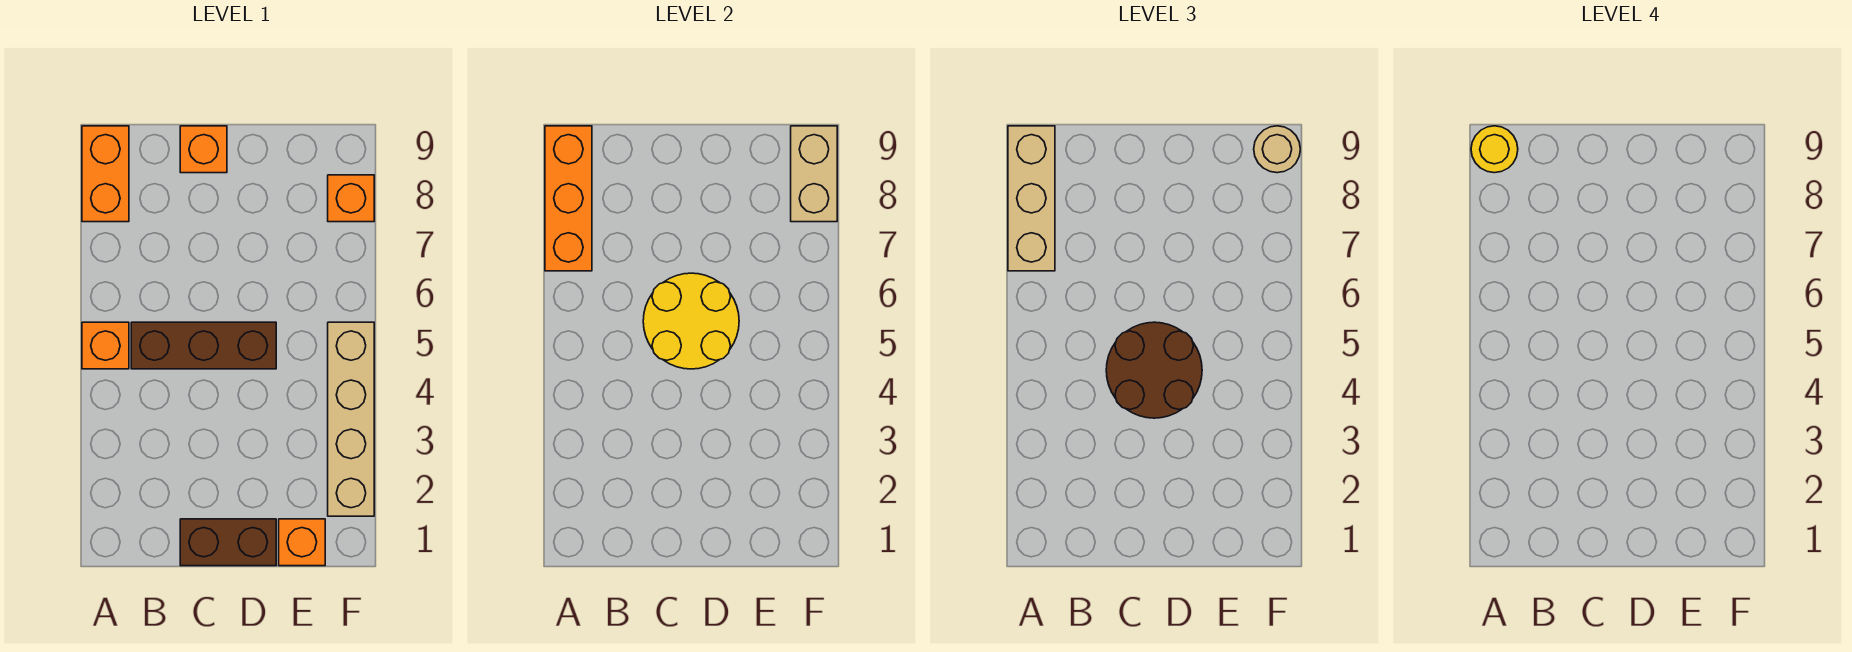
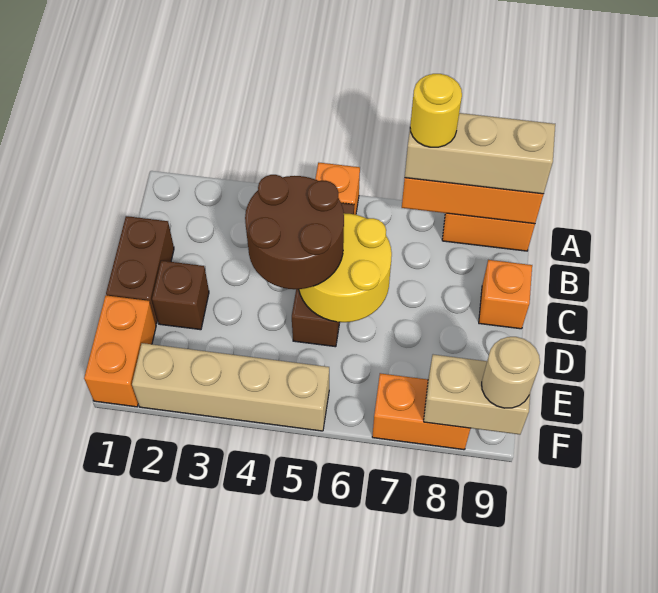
yellow round brick A9 level 4 -> yellow round brick A7 level 4
none -> brown brick D2 level 1
orange brick E1 level 1 -> orange brick E1:F1 level 1
orange brick F8 level 1 -> orange brick F7:F8 level 1

